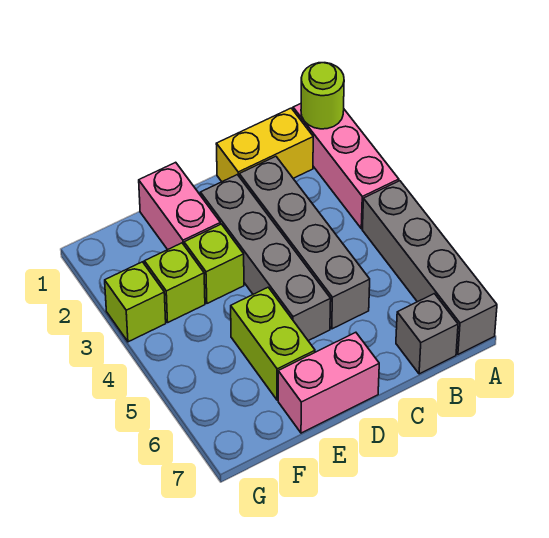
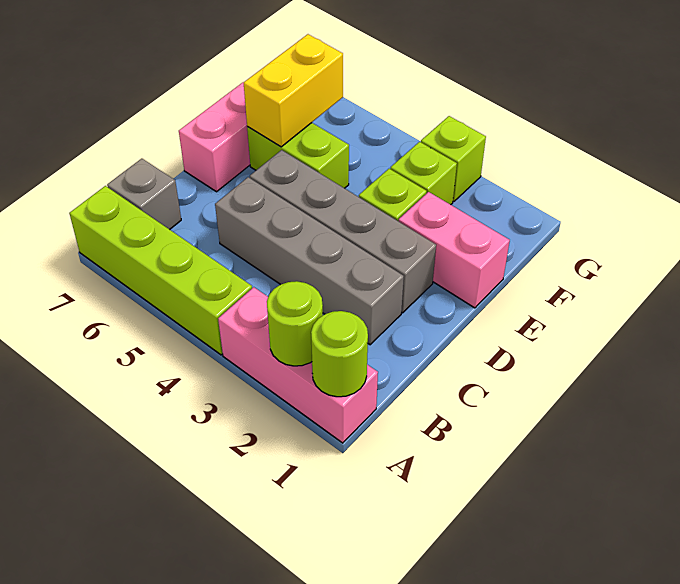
none -> lime round brick A2 level 2
grey brick A4:A7 level 1 -> lime brick A4:A7 level 1
yellow brick B1:C1 level 1 -> yellow brick E6:F6 level 2

